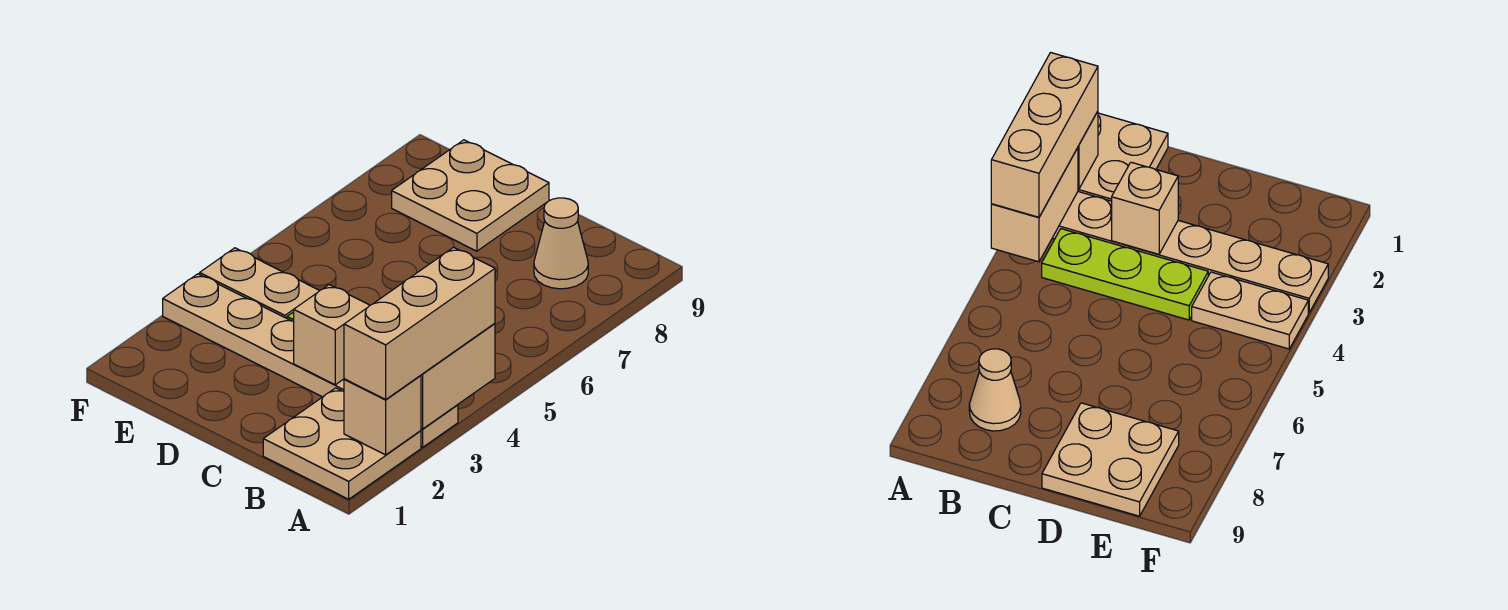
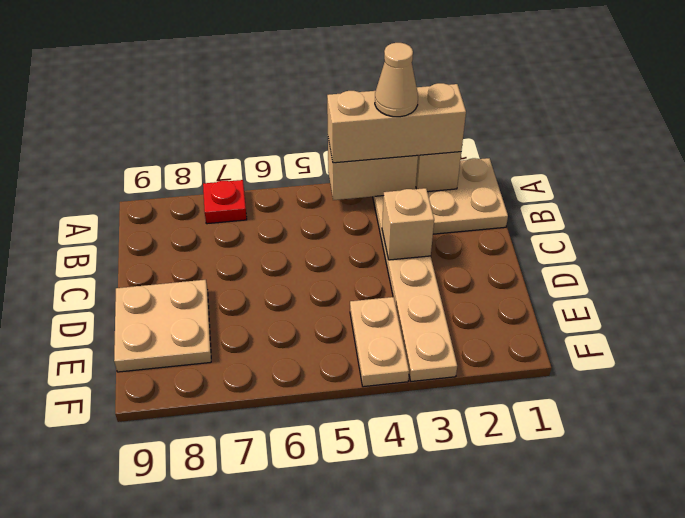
none -> red plate A7 level 1
lime plate B4:D4 level 1 -> none
tan cone B8 level 1 -> tan cone A3 level 4

